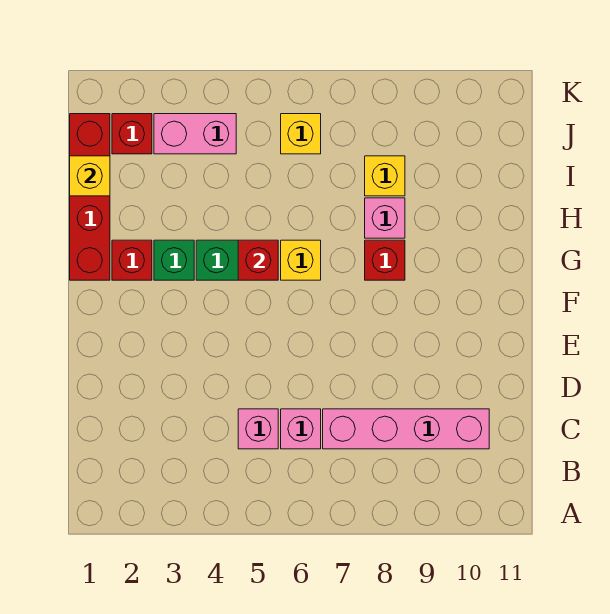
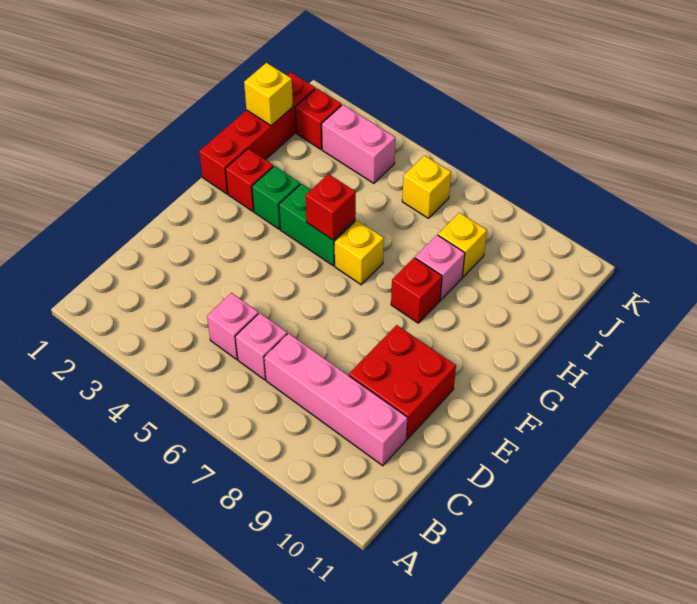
none -> red brick D9:E10 level 1

